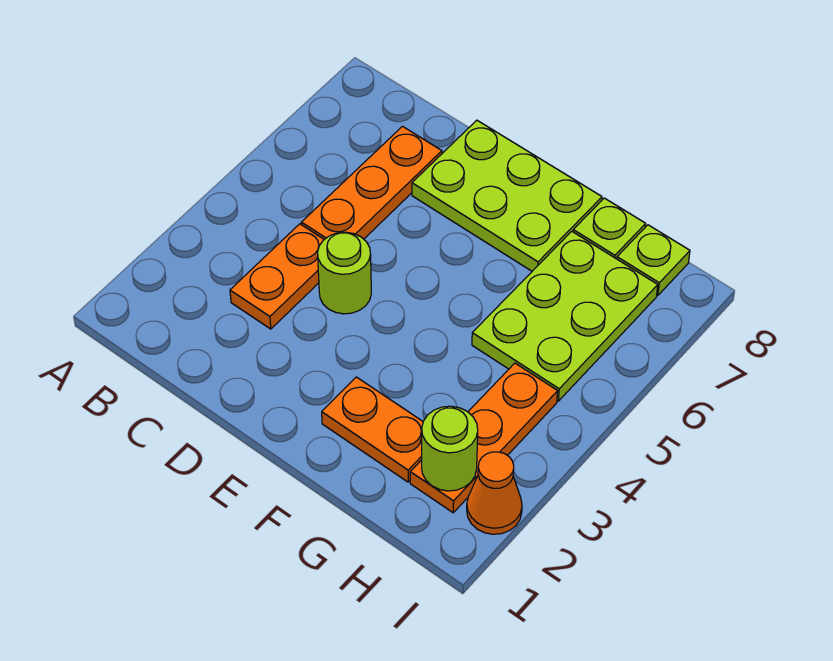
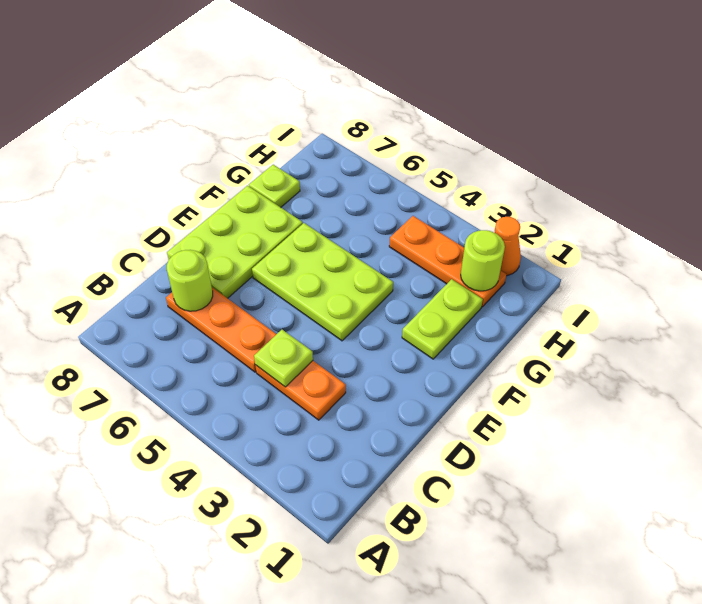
lime round brick D4 level 1 -> lime round brick C7 level 2
orange plate F2:G2 level 1 -> lime plate F2:G2 level 1
lime plate G5:H7 level 1 -> lime plate E4:F6 level 1
lime plate H8 level 1 -> lime plate C4 level 2

